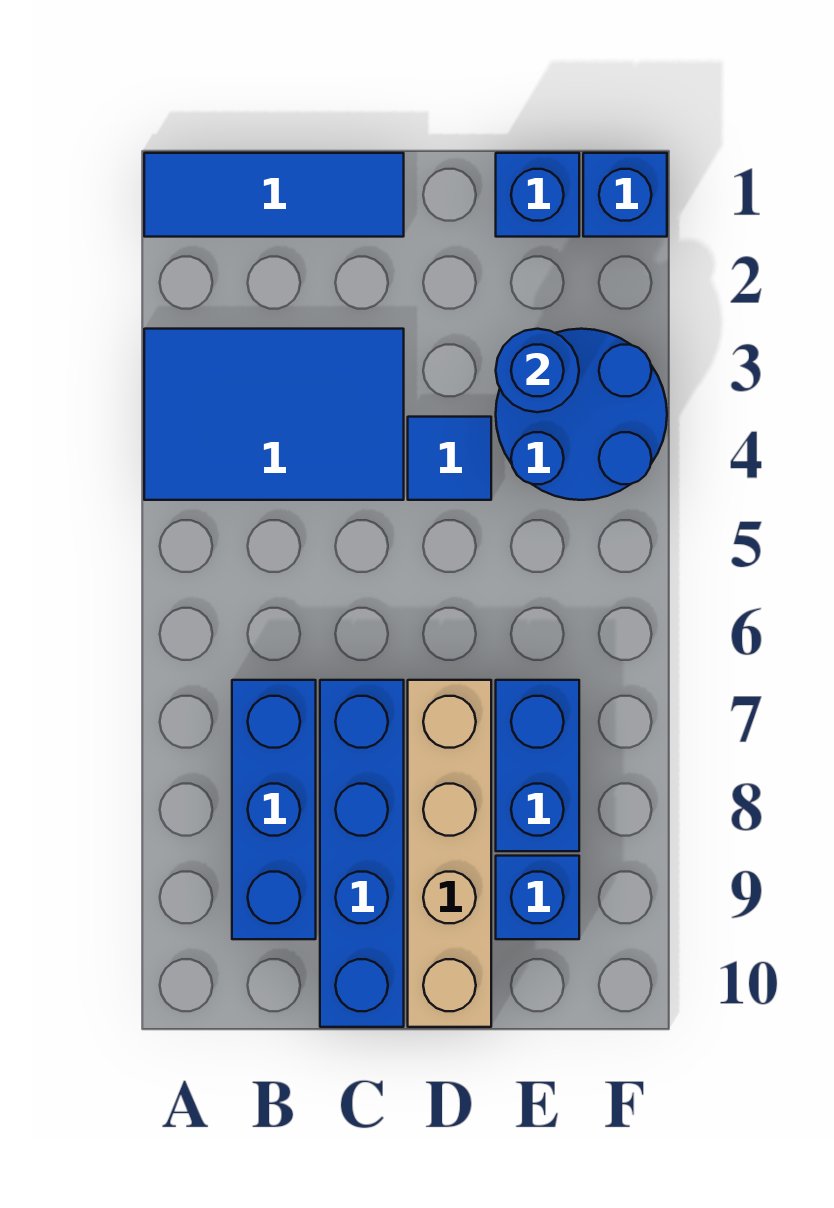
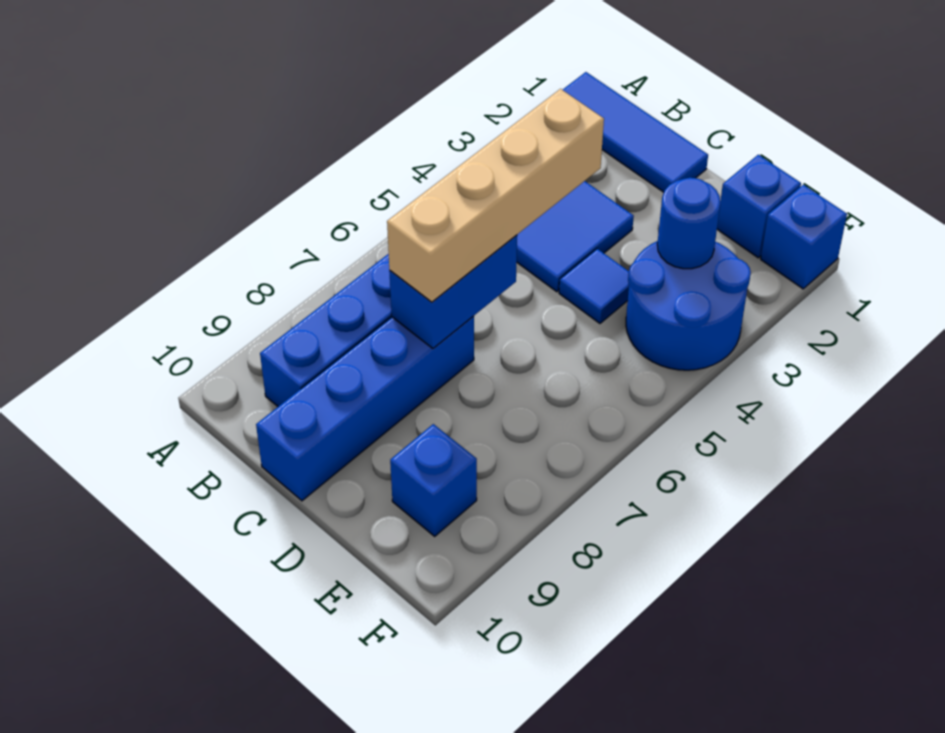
tan brick D7:D10 level 1 -> tan brick C4:C7 level 3
blue brick E7:E8 level 1 -> blue brick C6:C7 level 2

